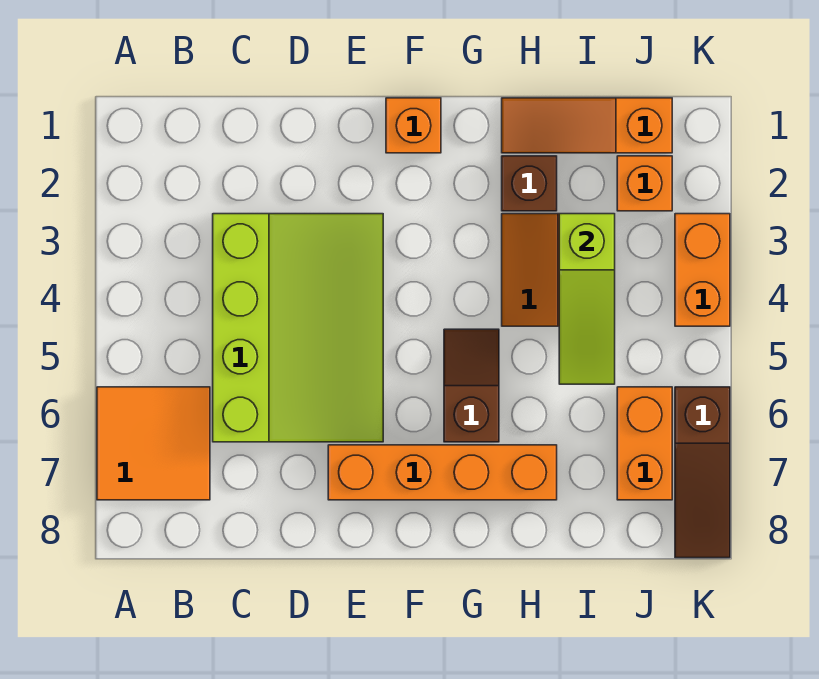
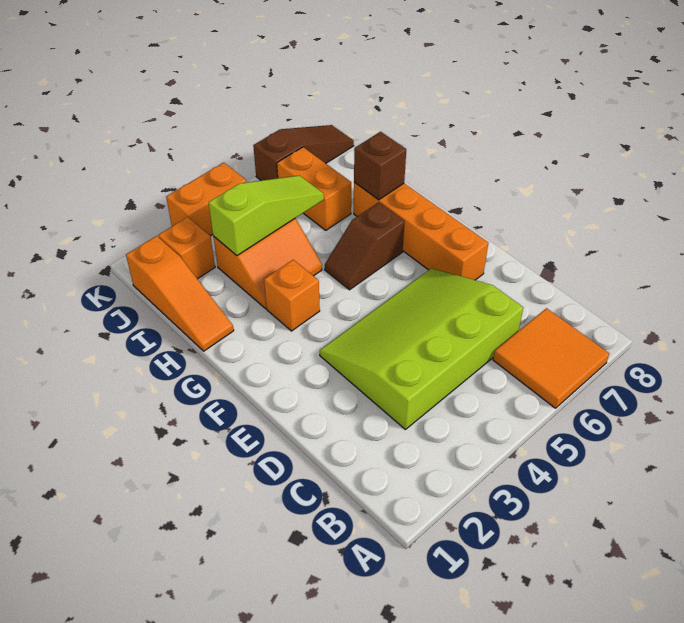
orange brick F1 level 1 -> orange brick G3 level 1
brown brick H2 level 1 -> brown brick H7 level 2
orange brick J6:J7 level 1 -> orange brick I6:J6 level 1

